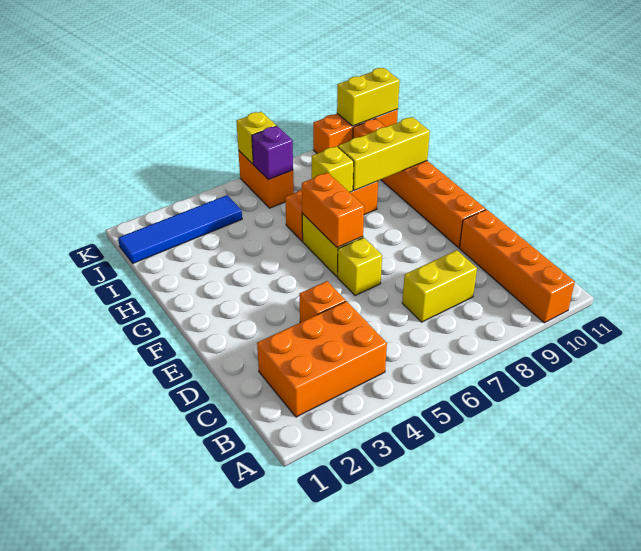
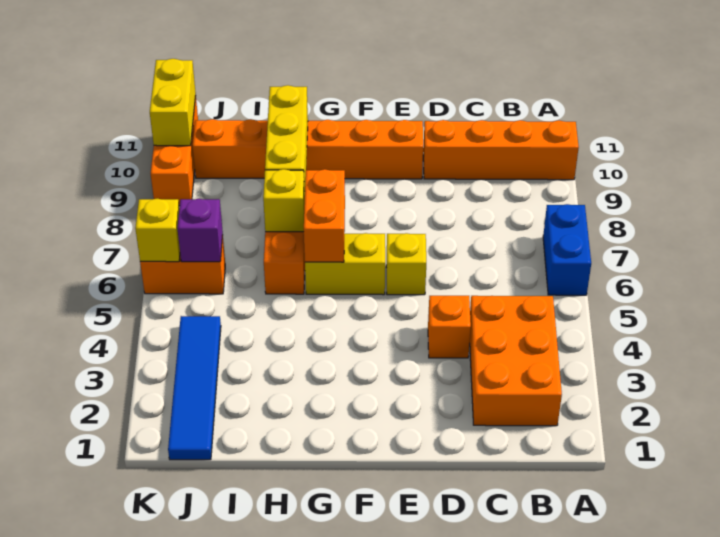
none -> blue brick A6:A7 level 1
yellow brick C7:C8 level 1 -> none
orange brick F6:G6 level 2 -> orange brick G6:G7 level 2

